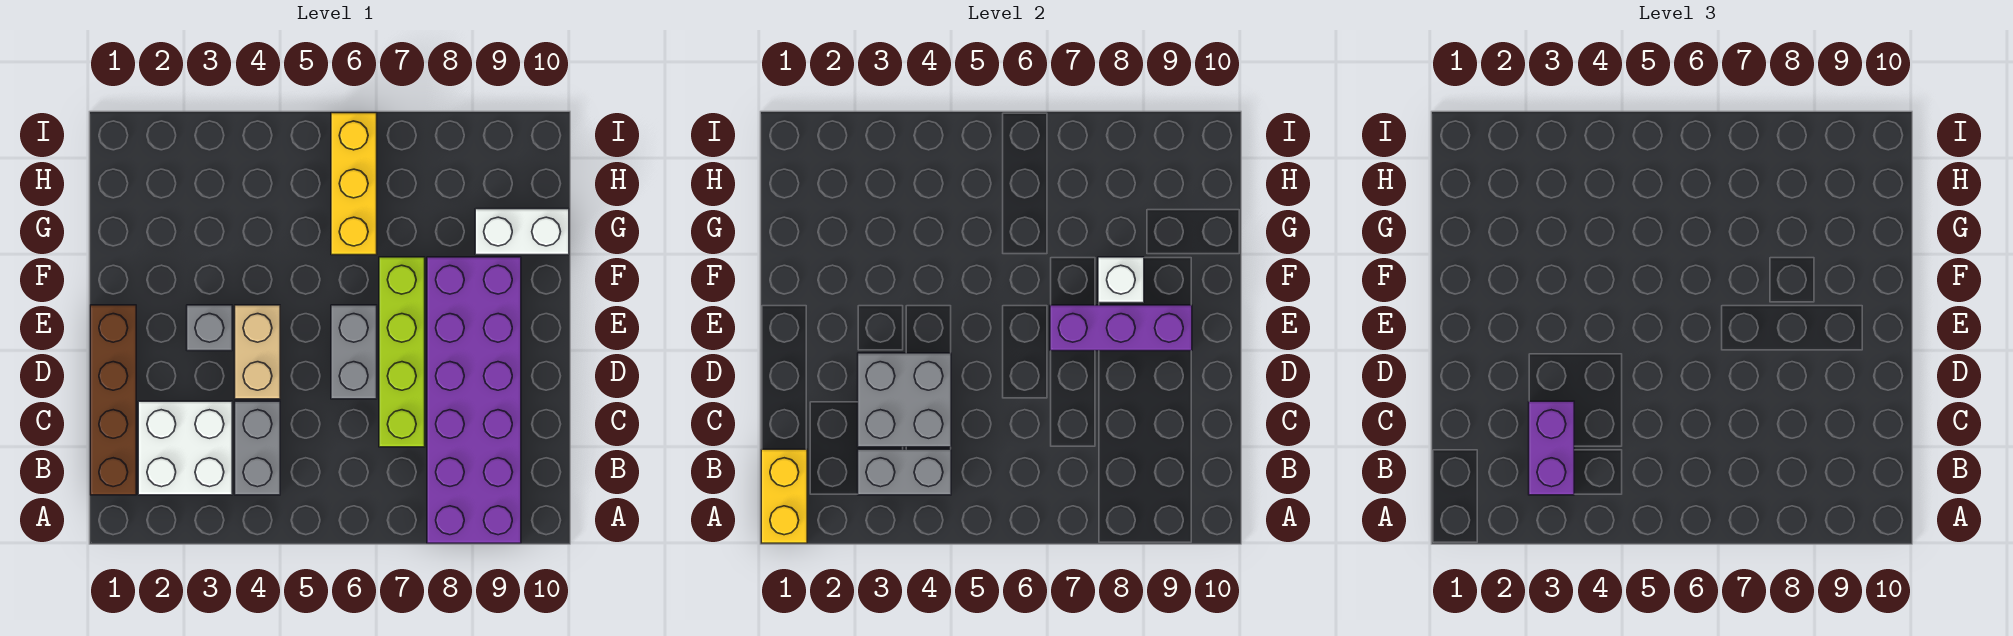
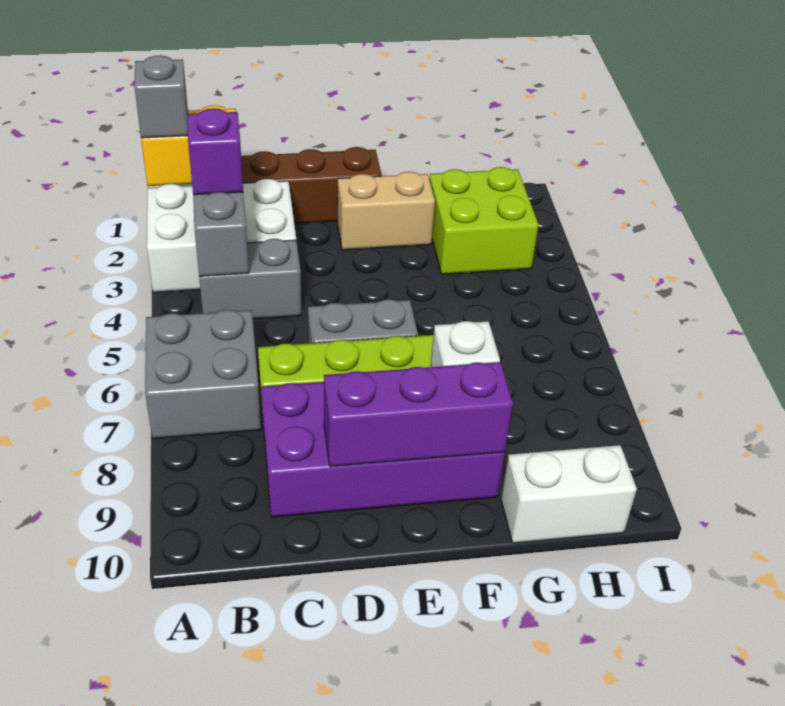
purple brick A8:F9 level 1 -> purple brick C8:F9 level 1
white brick B2:C3 level 1 -> white brick A2:C3 level 1
purple brick B3:C3 level 3 -> purple brick B3 level 3
grey brick C3:D4 level 2 -> grey brick A6:B7 level 1
tan brick D4:E4 level 1 -> tan brick E2:F2 level 1
grey brick E3 level 1 -> grey brick A1 level 3
purple brick E7:E9 level 2 -> purple brick D9:F9 level 2
none -> lime brick G2:H3 level 1
yellow brick G6:I6 level 1 -> none
white brick G9:G10 level 1 -> white brick G10:H10 level 1

